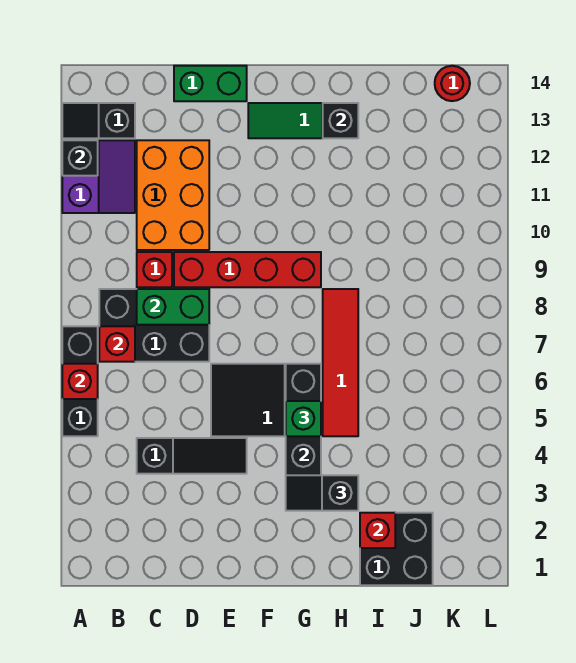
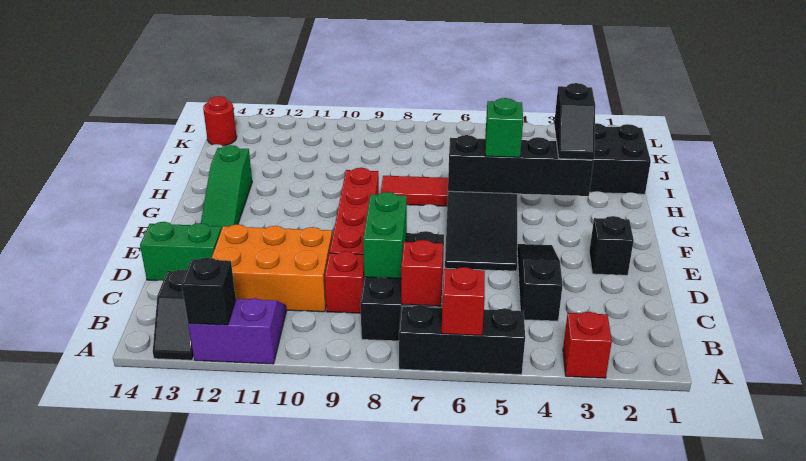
green brick D14:E14 level 1 -> green brick D13:D14 level 1
black brick H13 level 2 -> black brick E2 level 1
red brick I2 level 2 -> red brick A3 level 1

